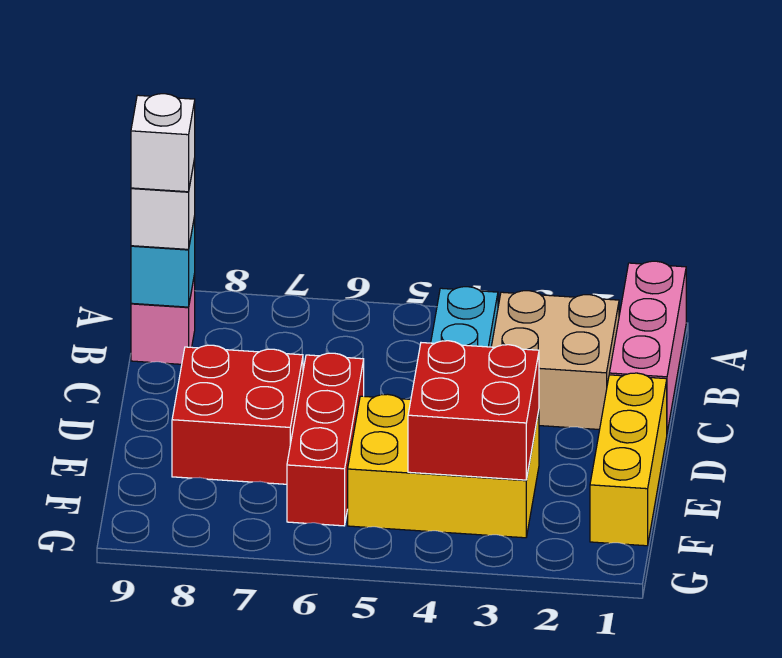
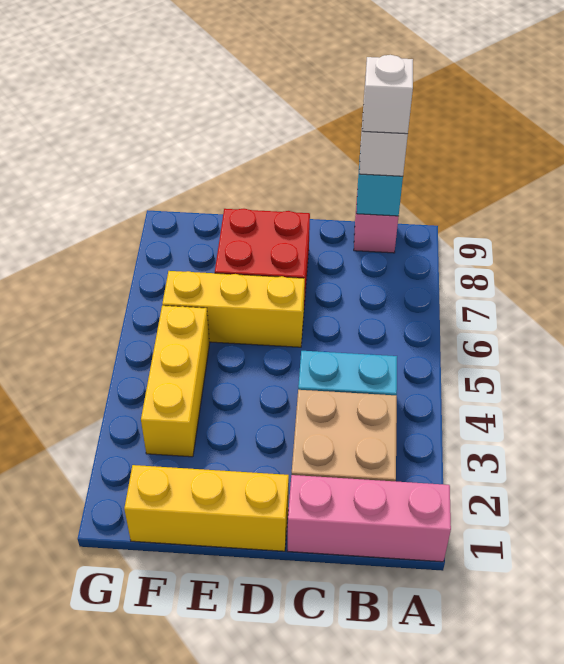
red brick D6:F6 level 1 -> yellow brick D6:F6 level 1
yellow brick E3:F5 level 1 -> yellow brick F3:F5 level 1
red brick E3:F4 level 2 -> none

